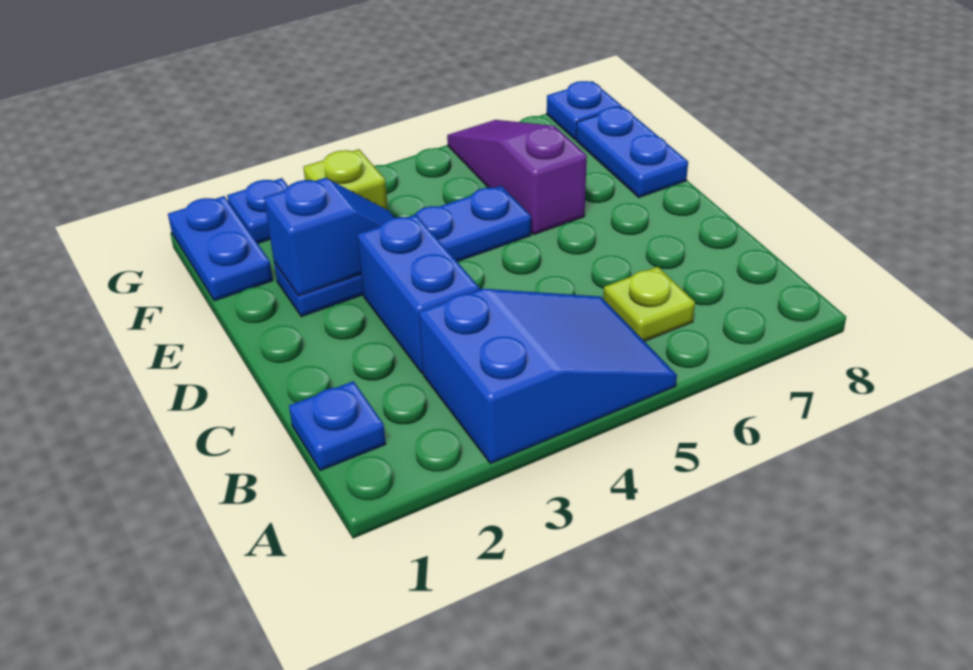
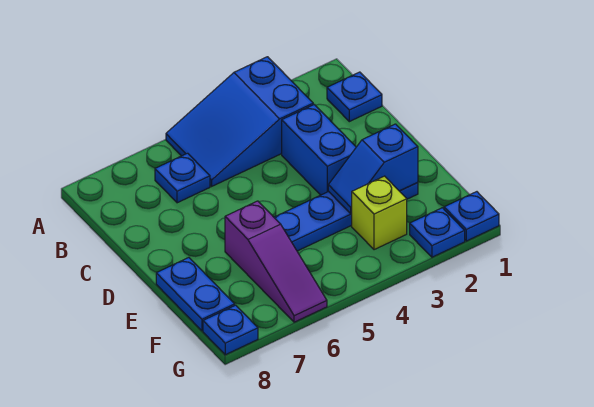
lime plate B6 level 1 -> blue plate B6 level 1
blue plate F1:G1 level 1 -> blue plate G1 level 1

